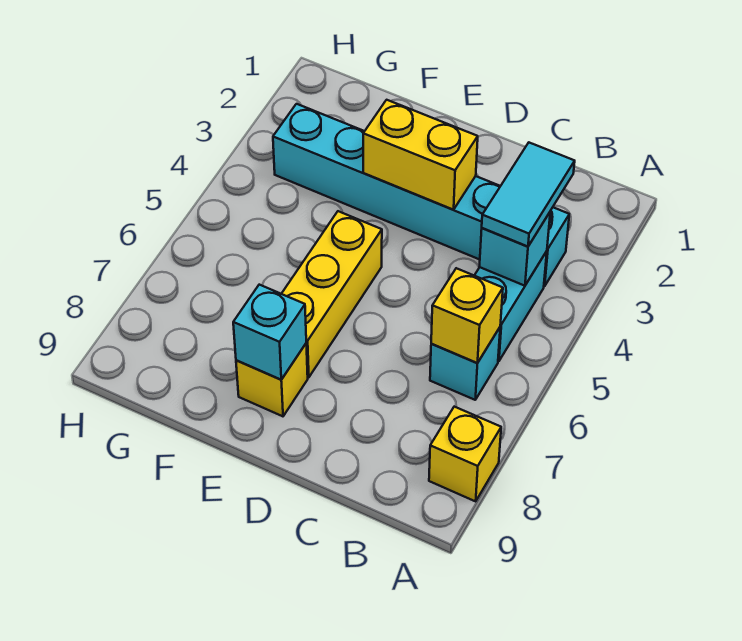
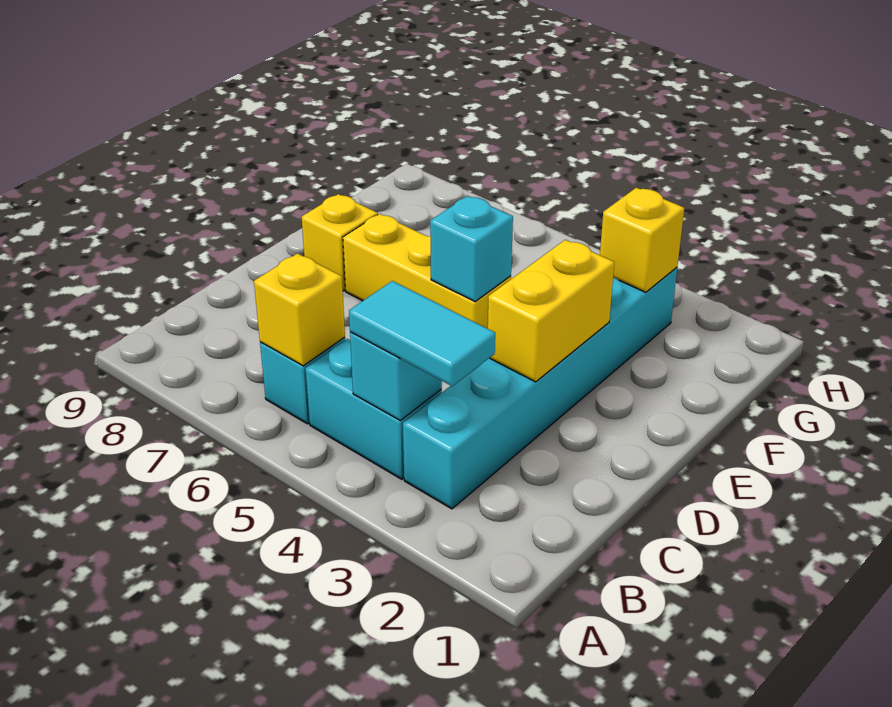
yellow brick A8 level 1 -> yellow brick G3 level 2
cyan brick E8 level 2 -> cyan brick E5 level 2

